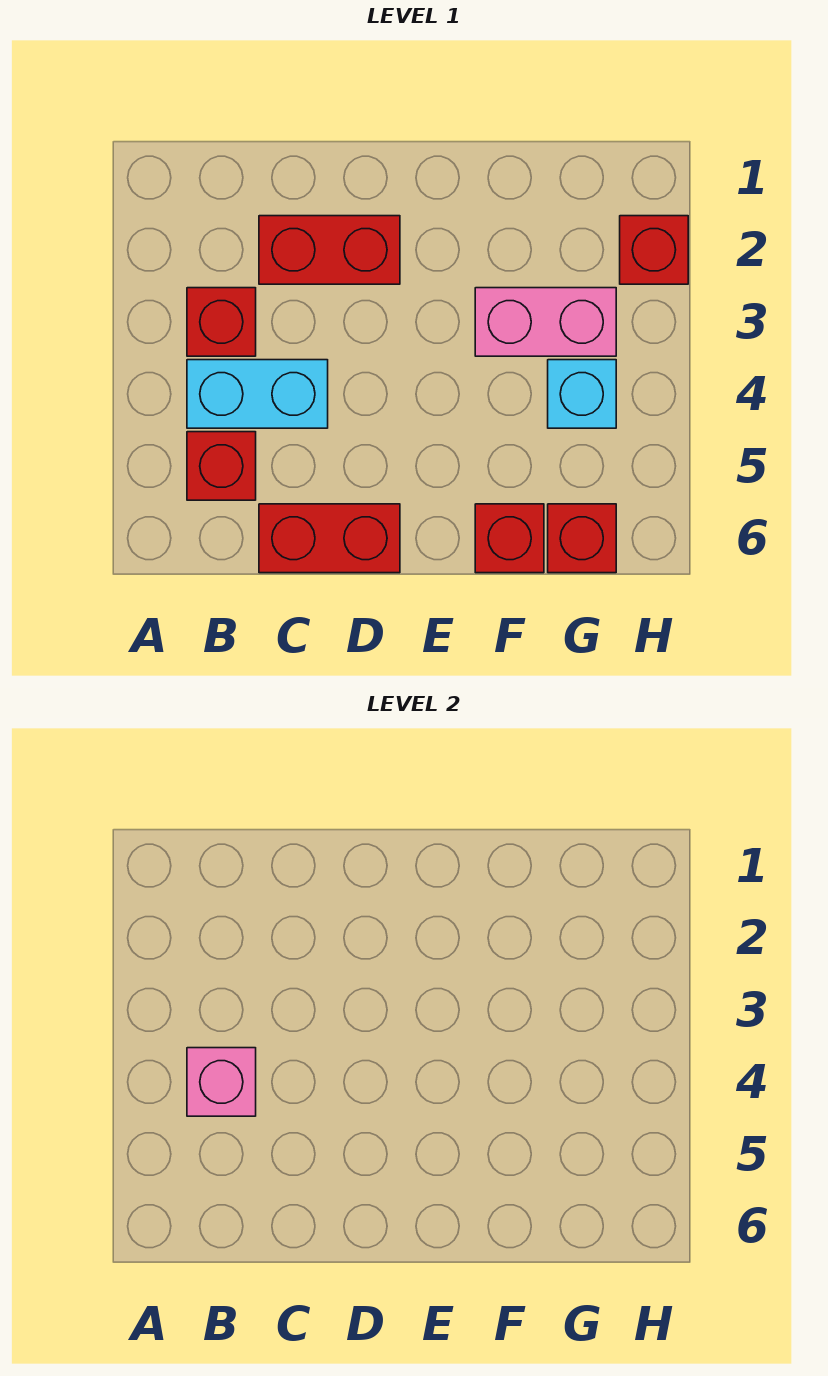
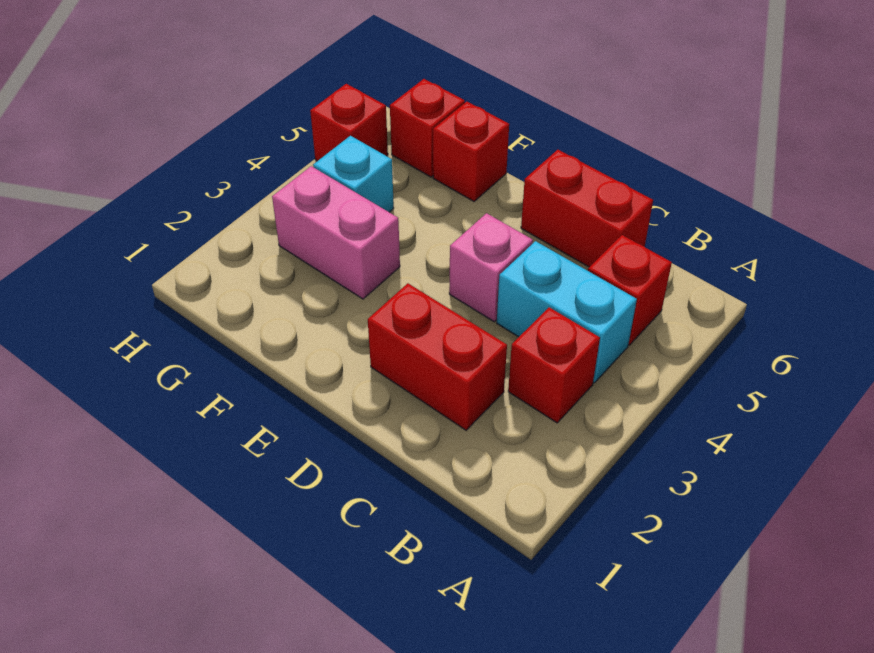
pink brick B4 level 2 -> pink brick D4 level 1
red brick H2 level 1 -> red brick H5 level 1

